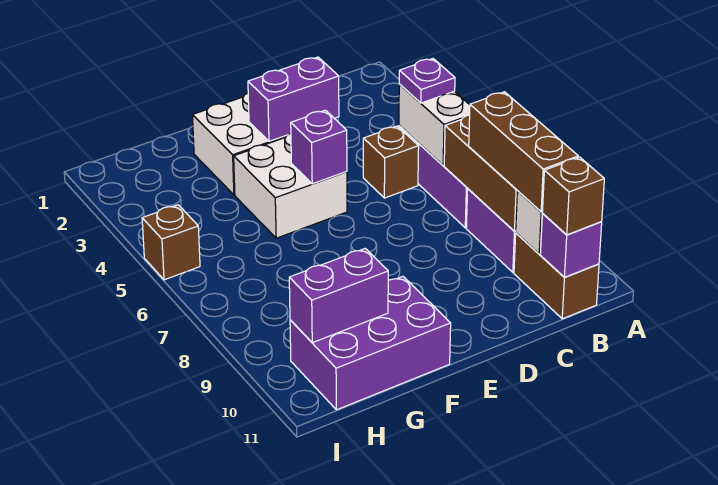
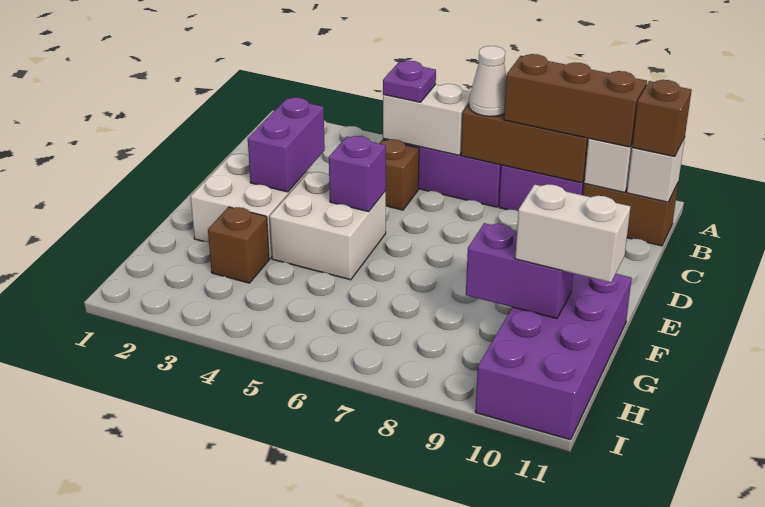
none -> white cone B7 level 3
purple brick B11 level 2 -> white brick B11 level 2
purple brick F10:H11 level 1 -> purple brick F10:I11 level 1
purple brick G10:H10 level 2 -> purple brick G9:G10 level 2
none -> white brick G10:G11 level 3
brown brick I5 level 1 -> brown brick G3 level 1

